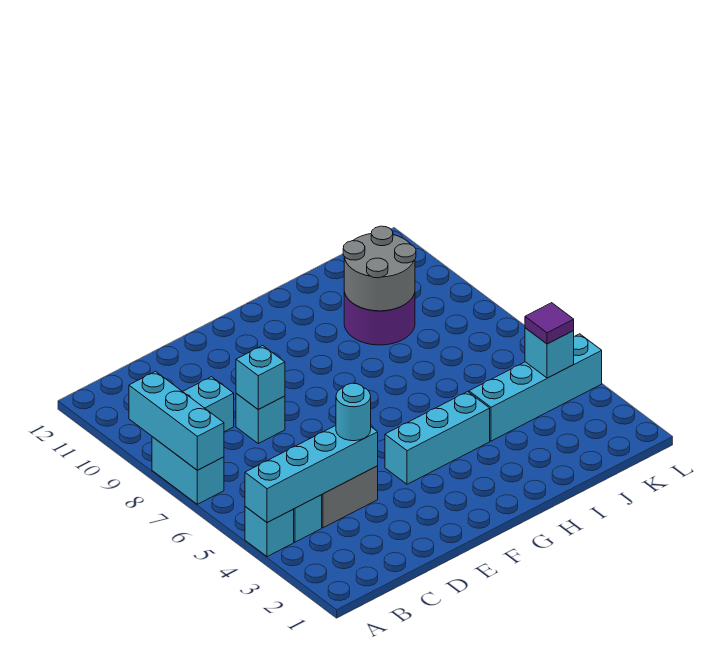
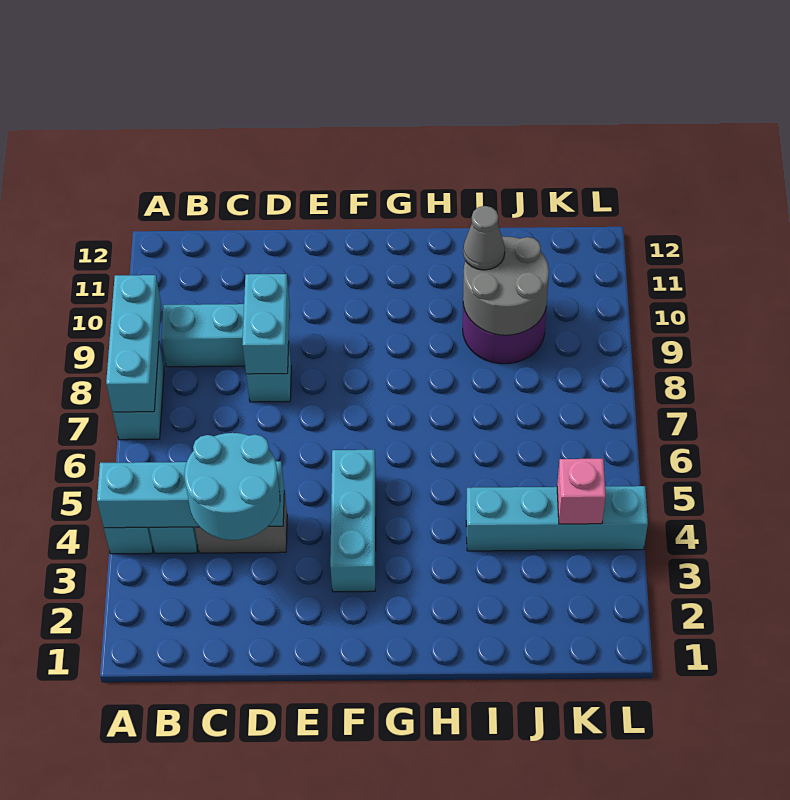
cyan round brick D4 level 3 -> cyan round brick C3:D4 level 3
cyan brick D8 level 2 -> cyan brick D8:D9 level 2
cyan brick F4:H4 level 1 -> cyan brick F3:F5 level 1
none -> grey cone I10 level 3
cyan brick K4 level 2 -> pink brick K4 level 2
purple tile K4 level 3 -> none

